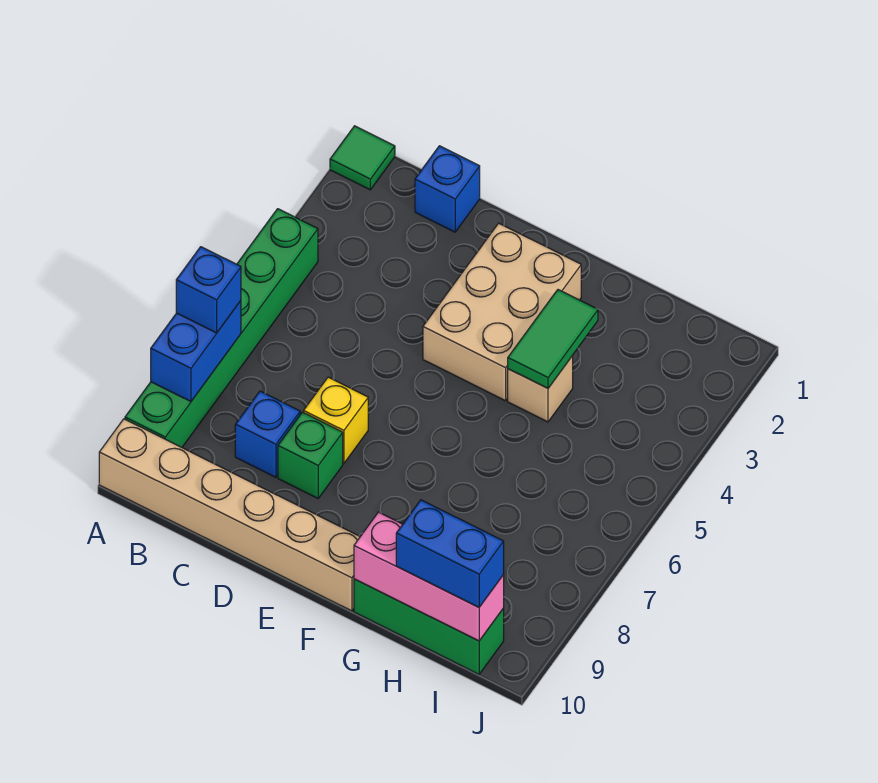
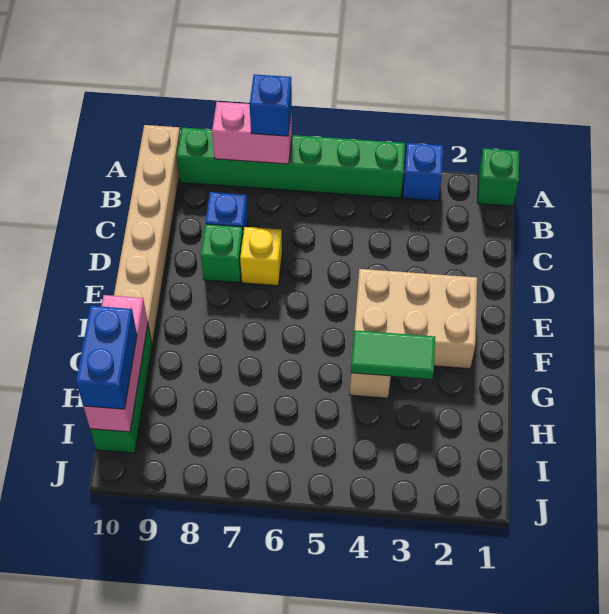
green tile A1 level 1 -> green brick A1 level 1
blue brick A7:A8 level 2 -> pink brick A7:A8 level 2
blue brick C1 level 1 -> blue brick A3 level 1

